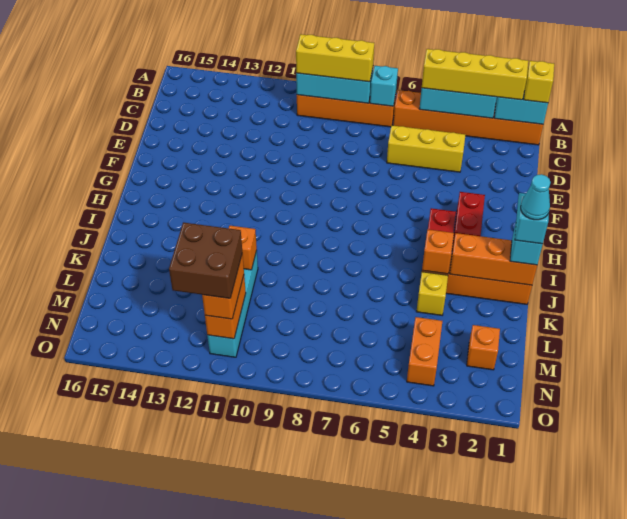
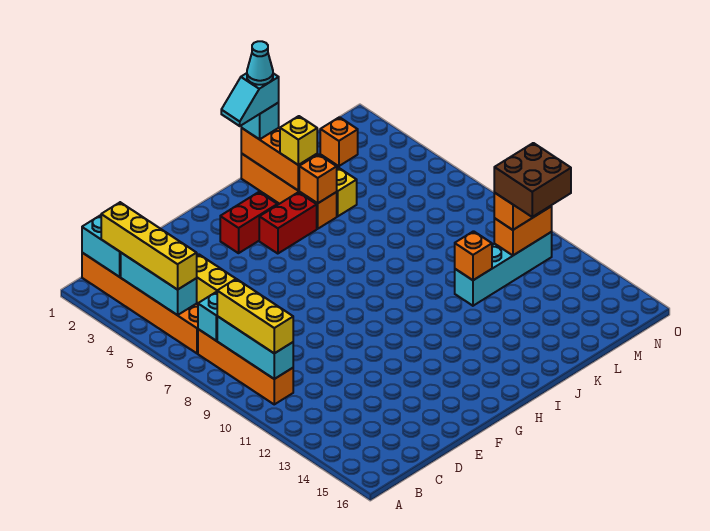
yellow brick B1 level 3 -> yellow brick J3 level 3
orange brick M4:N4 level 1 -> none

